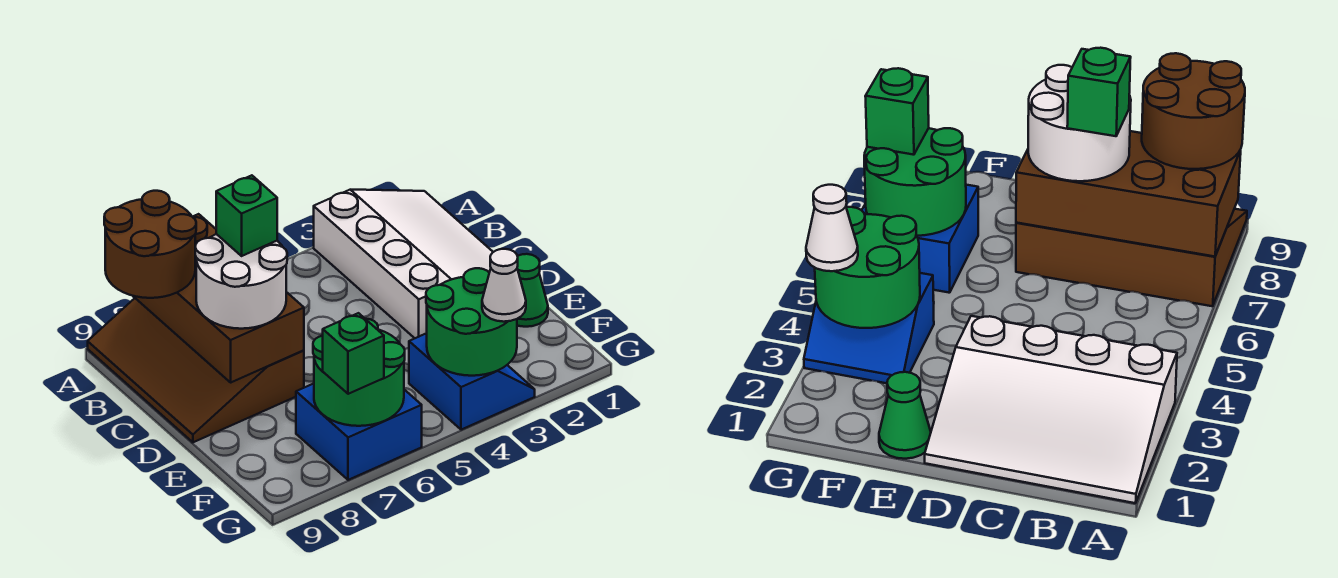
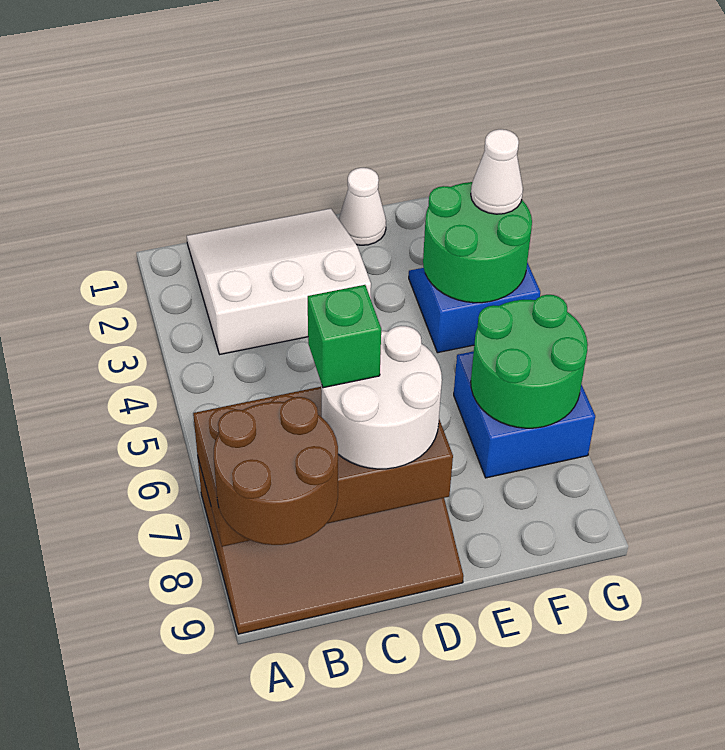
white slope A1:D3 level 1 top 3 -> white slope B1:D3 level 1 top 3
green cone E1 level 1 -> white cone E1 level 1
green brick G7 level 3 -> none

